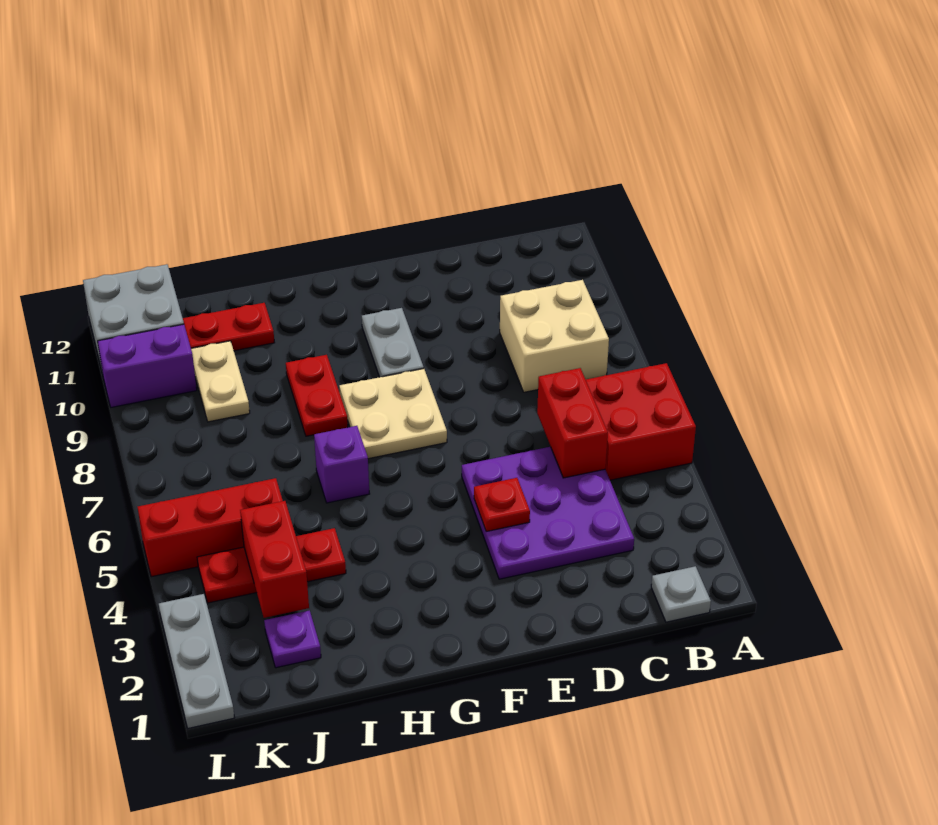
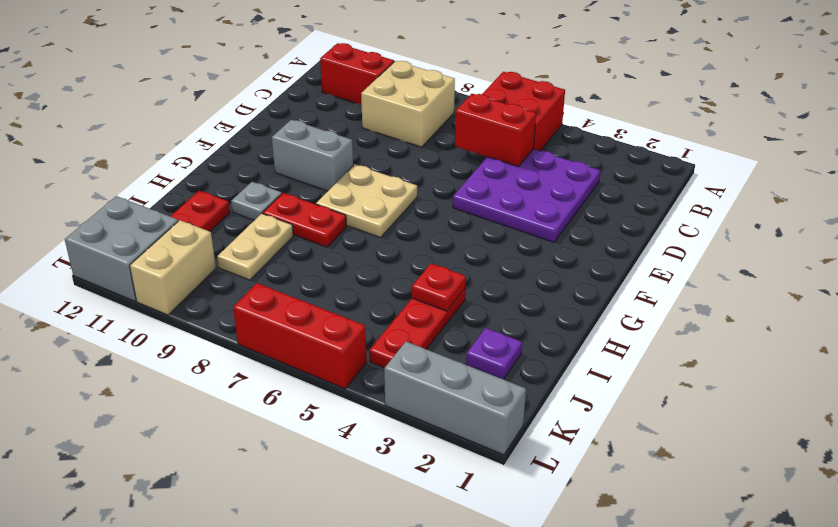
grey plate B1 level 1 -> grey plate H10 level 1
red plate E4 level 2 -> red plate I4 level 2
grey plate F9:F10 level 1 -> grey brick F9:F10 level 1
purple brick H6 level 1 -> none
red brick J3:J4 level 2 -> red brick B10:B11 level 1
red brick J5:L5 level 1 -> red brick L5:L7 level 1
tan plate J9:J10 level 1 -> tan plate I9:J9 level 1
purple brick K10:L10 level 1 -> tan brick K10:L10 level 1
grey plate L1:L3 level 1 -> grey brick L1:L3 level 1

